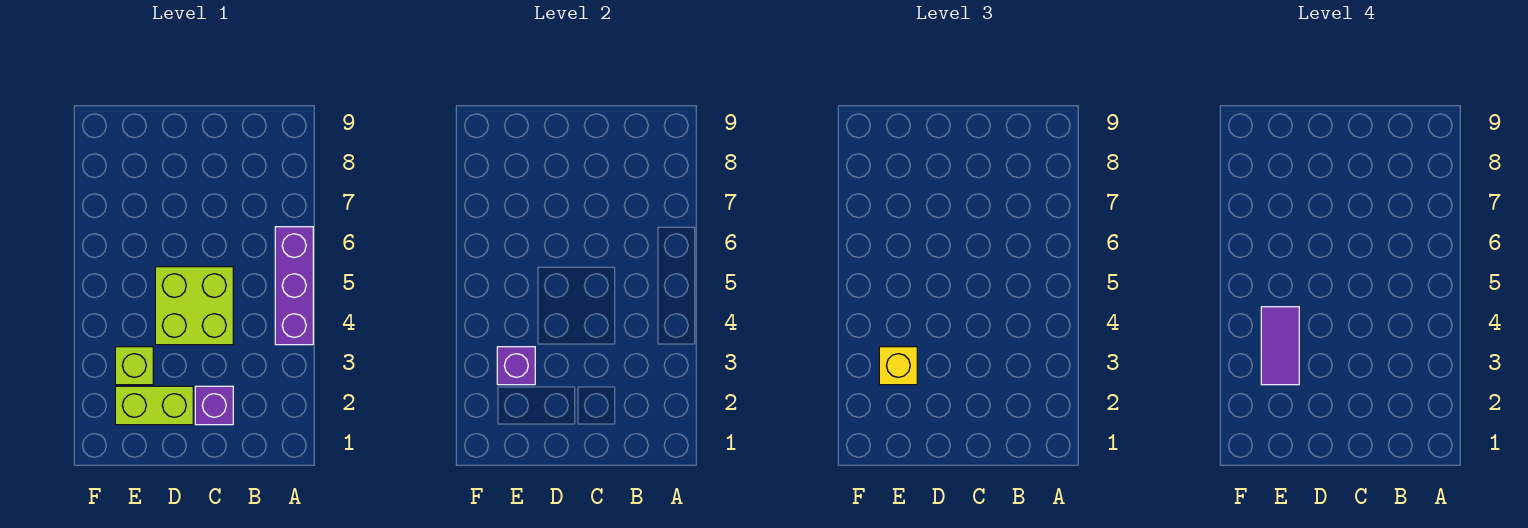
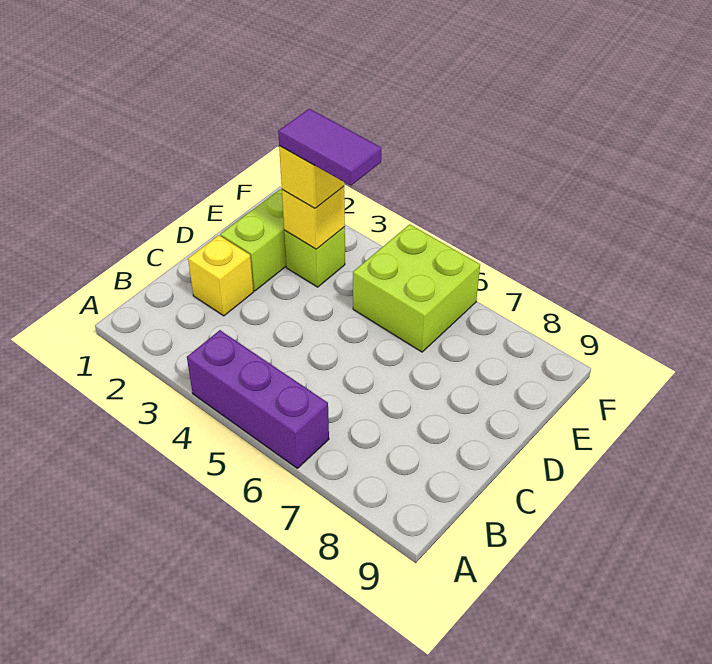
purple brick C2 level 1 -> yellow brick C2 level 1
lime brick C4:D5 level 1 -> lime brick E5:F6 level 1
purple brick E3 level 2 -> yellow brick E3 level 2

